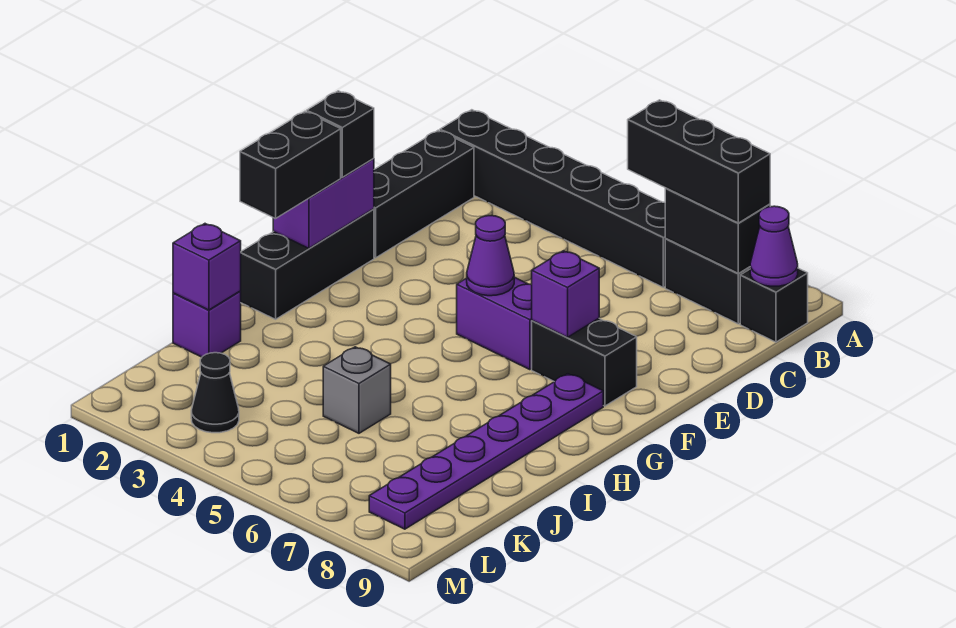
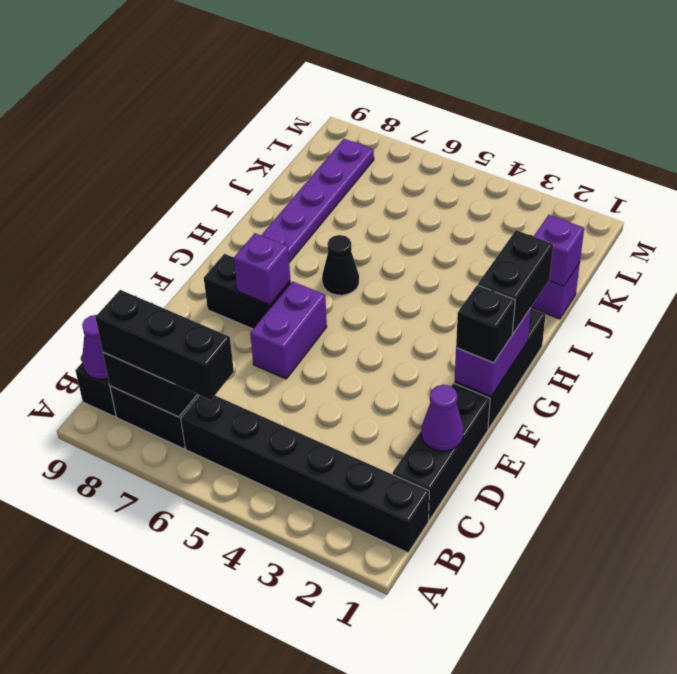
purple brick F5:F6 level 1 -> purple brick E6:F6 level 1
purple cone F5 level 2 -> purple cone D1 level 2
grey brick J5 level 1 -> none
black cone L3 level 1 -> black cone H6 level 1

